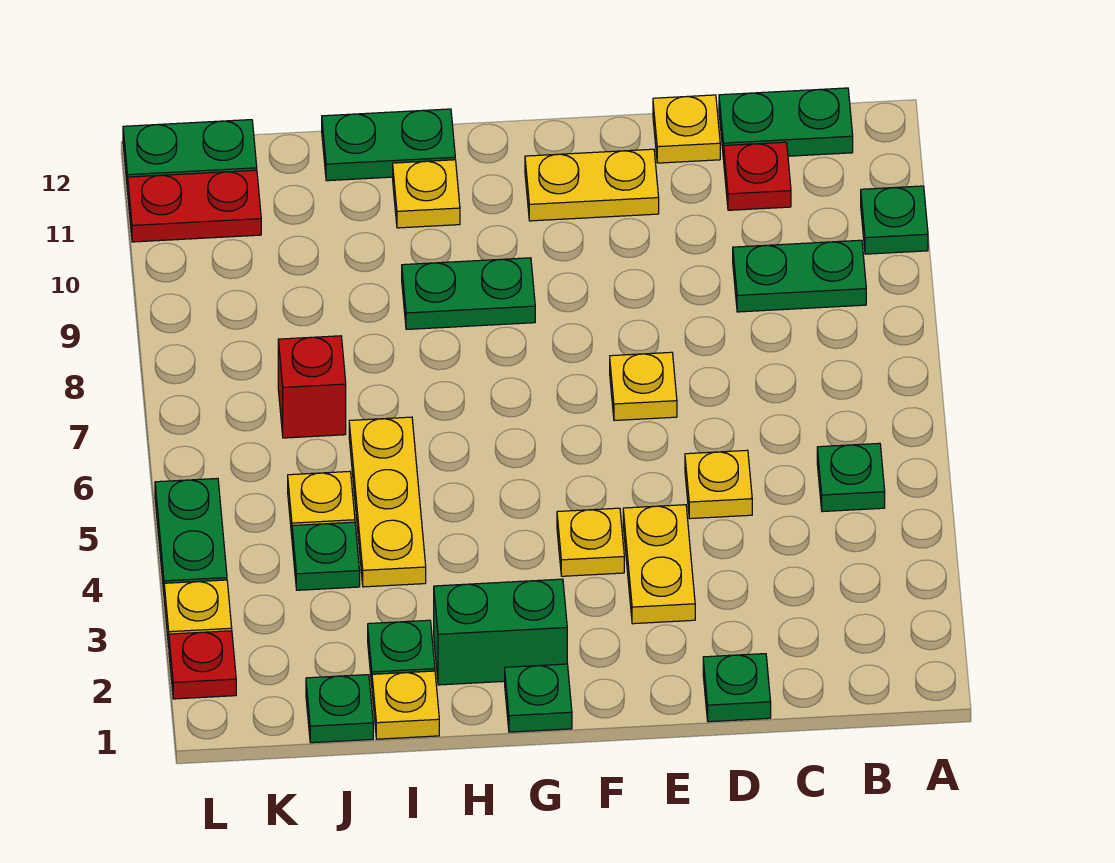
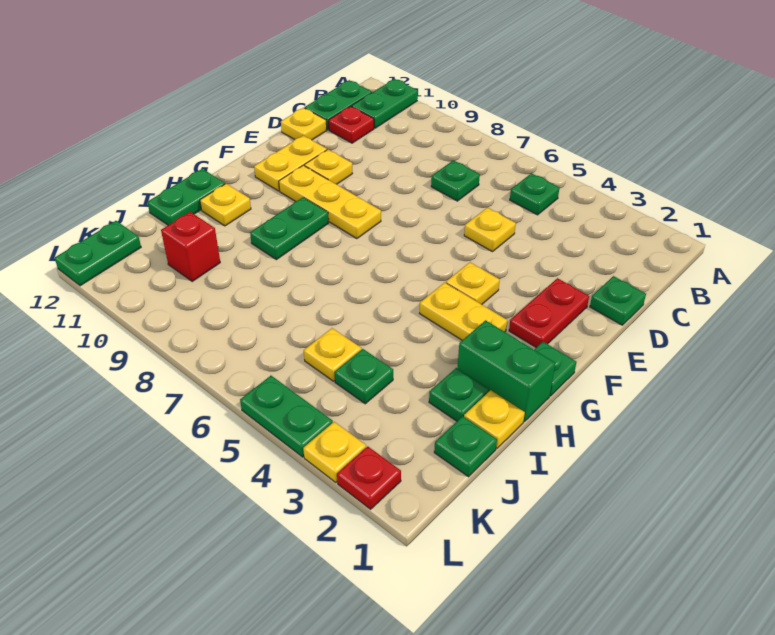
green plate A10 level 1 -> green plate C7 level 1
green plate B9:C9 level 1 -> green plate A11:B11 level 1
yellow plate E3:E4 level 1 -> yellow plate G3:G4 level 1
yellow plate E7 level 1 -> yellow plate E10 level 1
green brick G2:H2 level 1 -> green brick H1:H2 level 1
yellow plate I4:I6 level 1 -> yellow plate F8:F10 level 1
red brick J7 level 1 -> red brick J10 level 1
red plate K11:L11 level 1 -> red plate E2:F2 level 1

